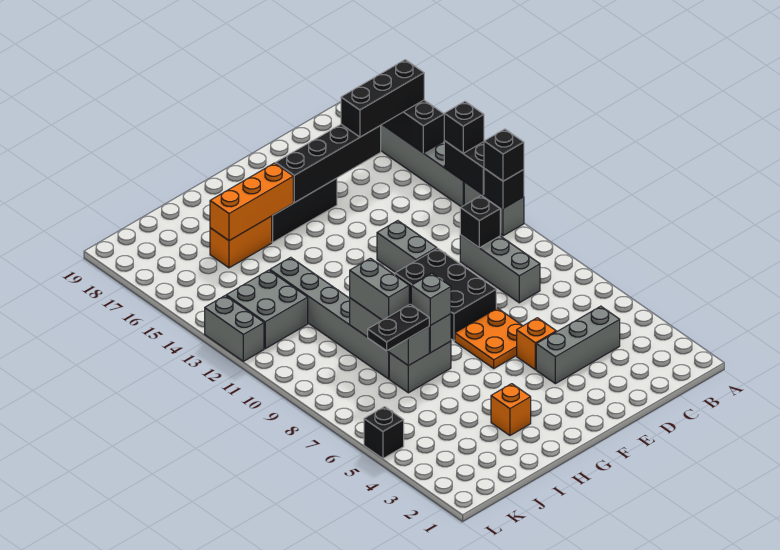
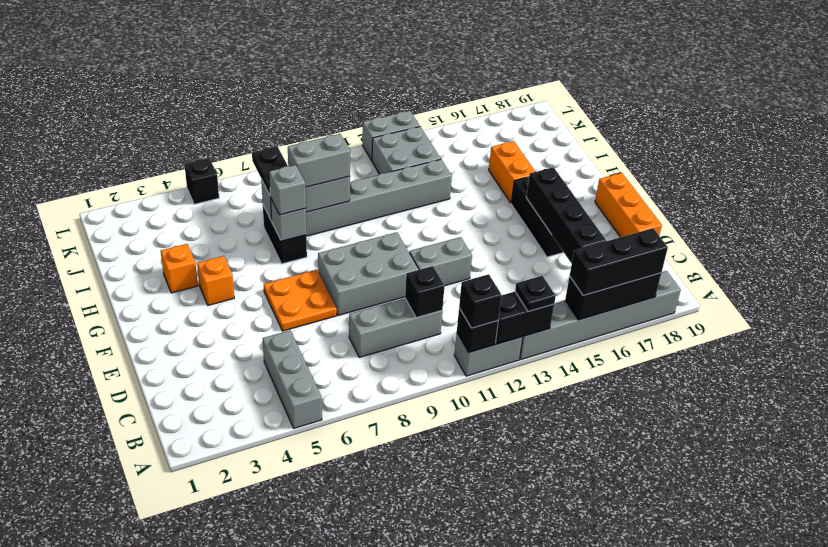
black brick A13 level 3 -> black plate A13 level 3
black brick A16:C16 level 3 -> black brick A15:A17 level 3
grey brick C4:E4 level 1 -> grey brick A5:C5 level 1
orange brick E5 level 1 -> orange brick G4 level 1
black brick E8:F10 level 1 -> grey brick E8:F10 level 1
orange brick G16:I16 level 2 -> orange brick D19:F19 level 1
grey brick H7:I7 level 1 -> black brick H7:I7 level 1

